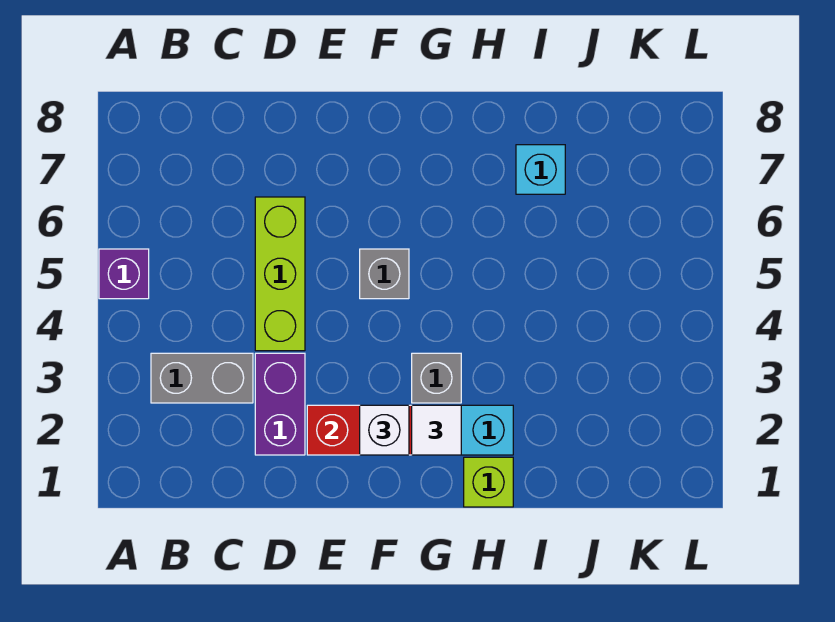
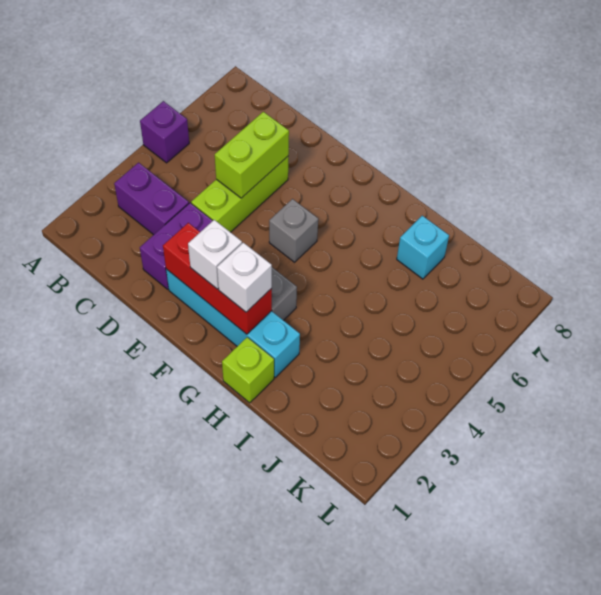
grey brick B3:C3 level 1 -> purple brick B3:C3 level 1
none -> lime brick D5:D6 level 2
white tile G2 level 3 -> white brick G2 level 3

